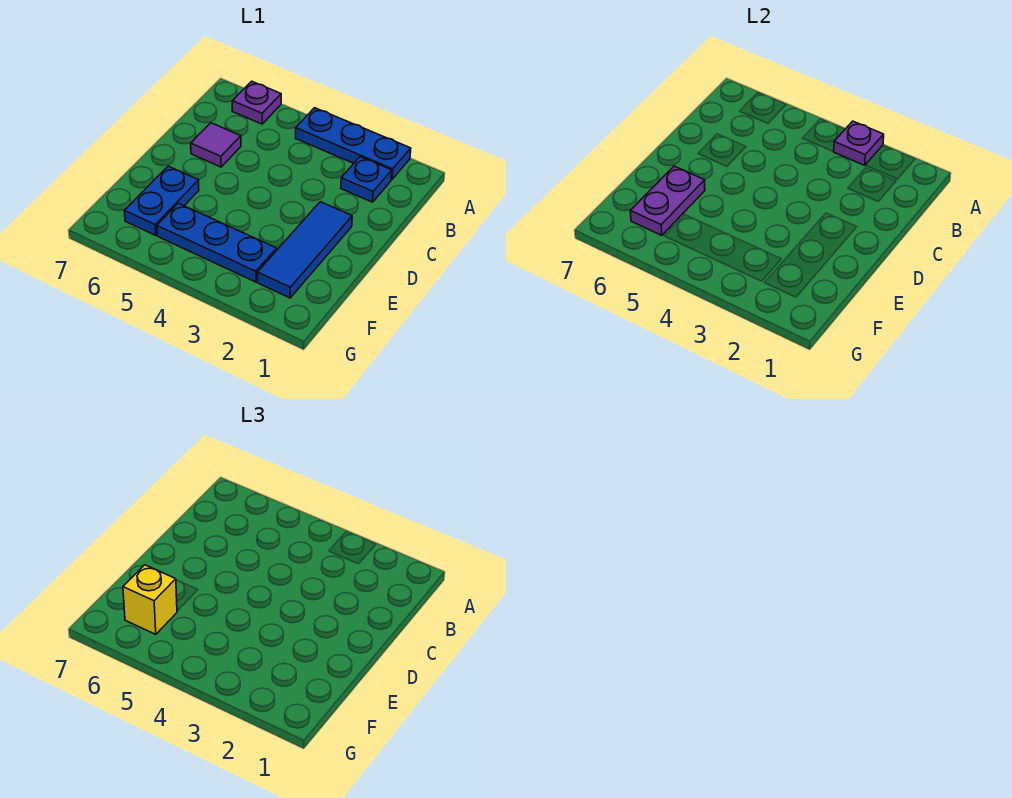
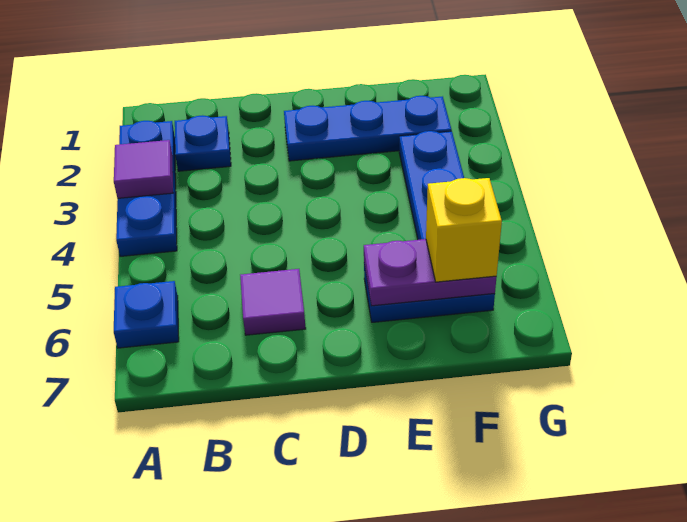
purple plate A3 level 2 -> purple tile A3 level 2
purple plate A6 level 1 -> blue plate A6 level 1
blue tile D2:F2 level 1 -> blue plate D2:F2 level 1

